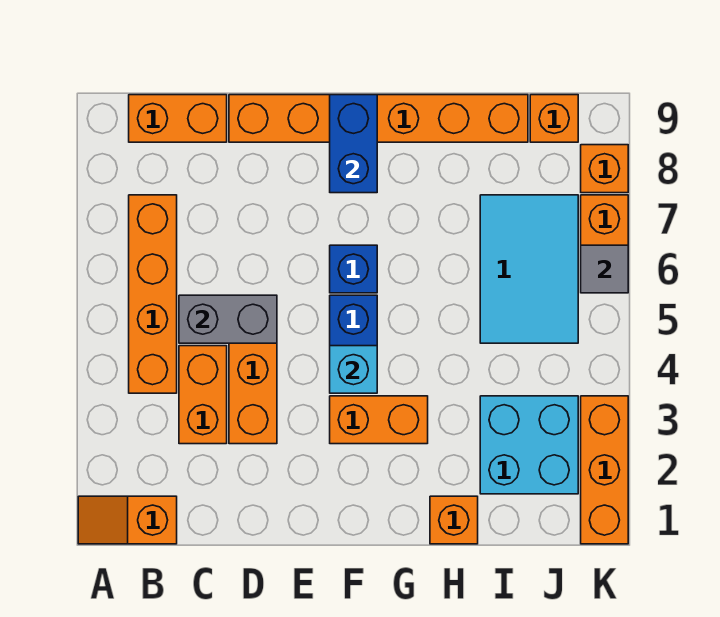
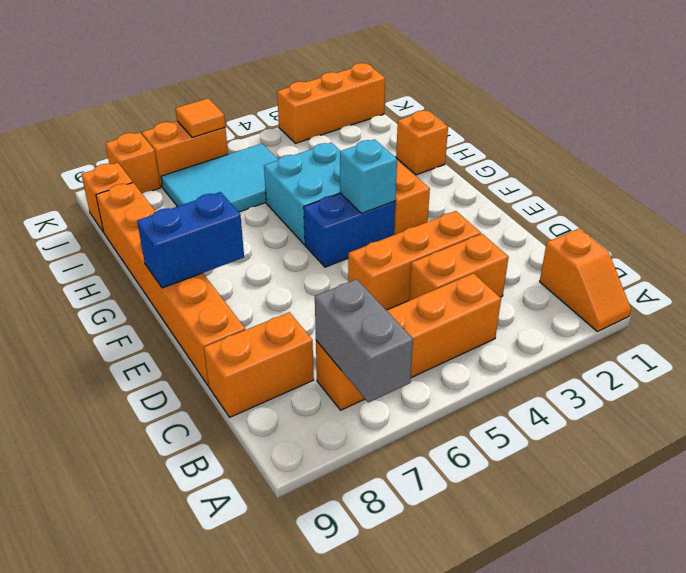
orange brick B9:C9 level 1 -> orange brick C8:C9 level 1
grey brick C5:D5 level 2 -> grey brick A7:B7 level 2
blue brick F6 level 1 -> none
cyan brick I2:J3 level 1 -> cyan brick G4:H5 level 1
grey tile K6 level 2 -> orange tile K6 level 2

